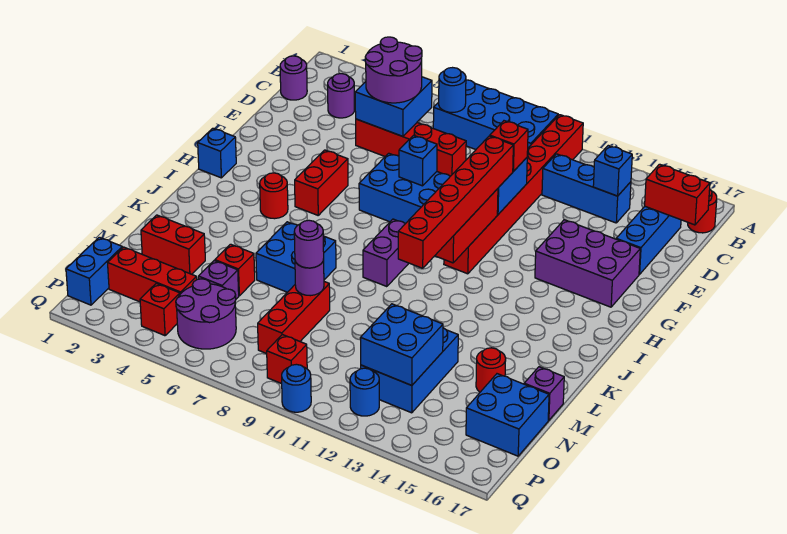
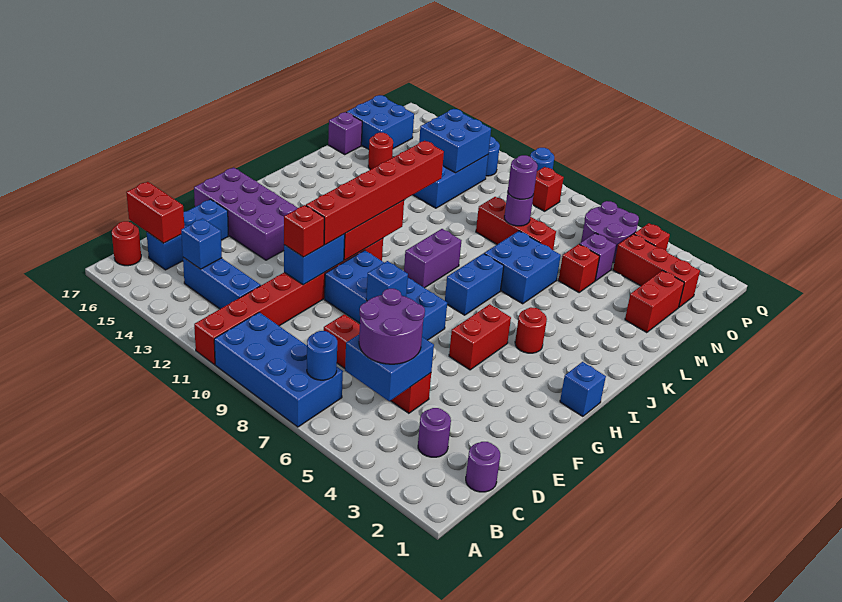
purple brick F14:G16 level 1 -> purple brick F14:G17 level 1
red brick M2:M3 level 1 -> red brick M2:N2 level 1
red brick M8:O8 level 1 -> red brick M7:M9 level 1
blue brick O1:P1 level 1 -> blue brick I7:J7 level 1

